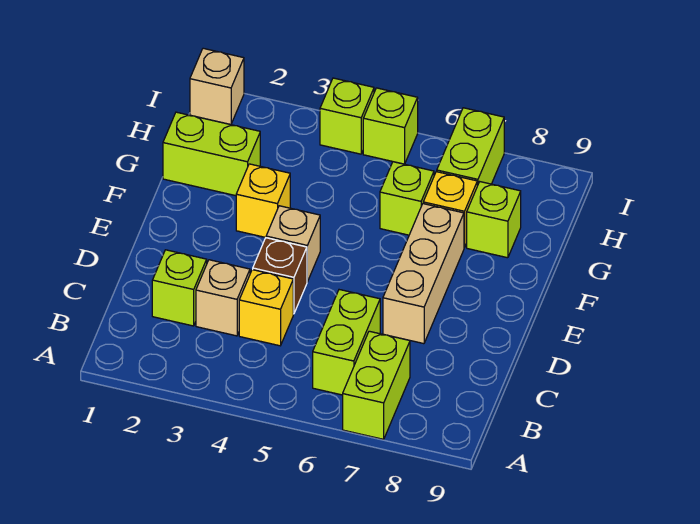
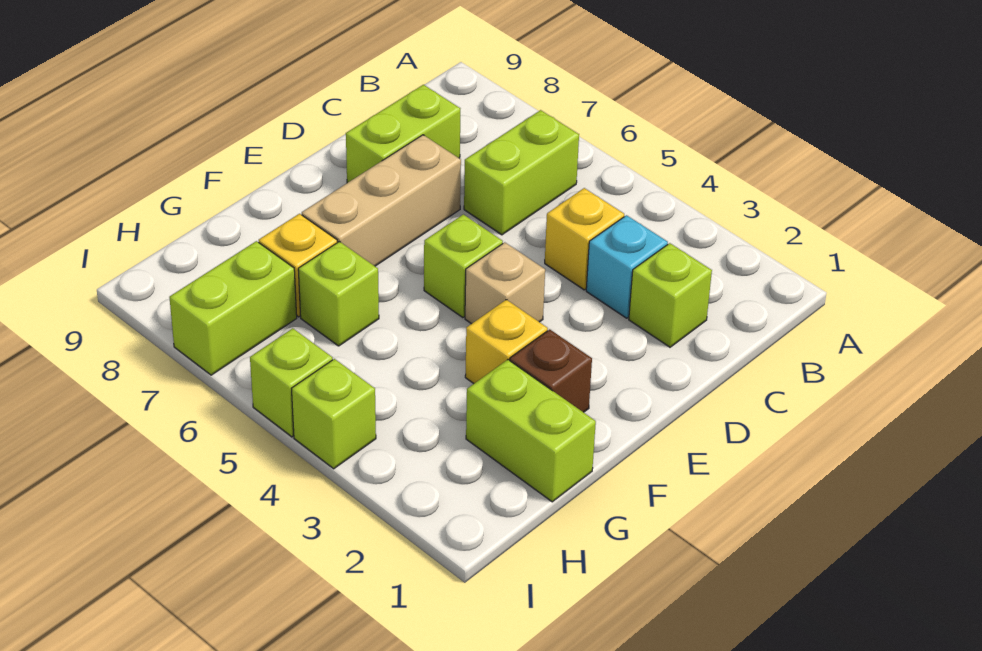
lime brick A7:B7 level 1 -> lime brick C8:D8 level 1
tan brick C3 level 1 -> cyan brick C3 level 1
brown brick D4 level 1 -> brown brick F2 level 1
lime brick G8 level 1 -> lime brick E5 level 1
tan brick I1 level 1 -> none

